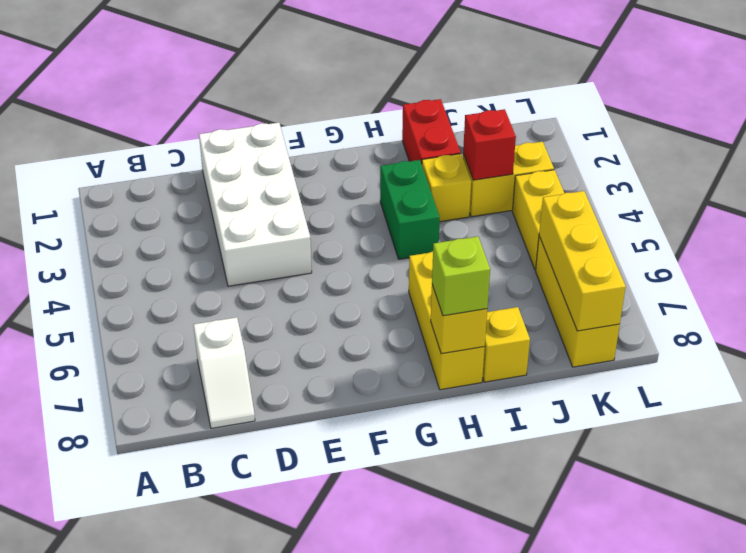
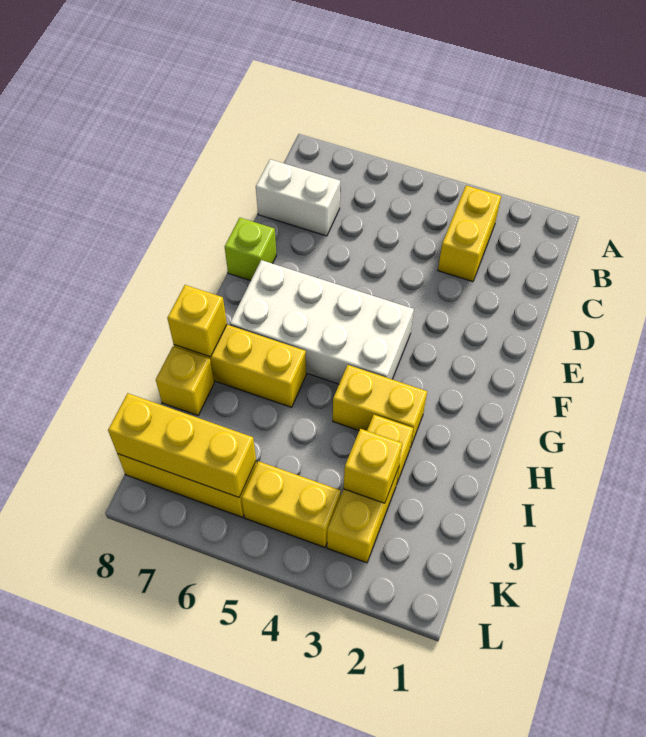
none -> yellow brick B3:C3 level 1
white slope C7:C8 level 1 top 7 -> white brick C7:C8 level 1
white brick D1:E4 level 1 -> white brick F4:G7 level 1
green brick H3:H4 level 1 -> yellow brick H3:H4 level 1
lime brick H8 level 3 -> lime brick E8 level 1
red brick I1:I2 level 1 -> none
red brick J3 level 2 -> yellow brick J3 level 2

